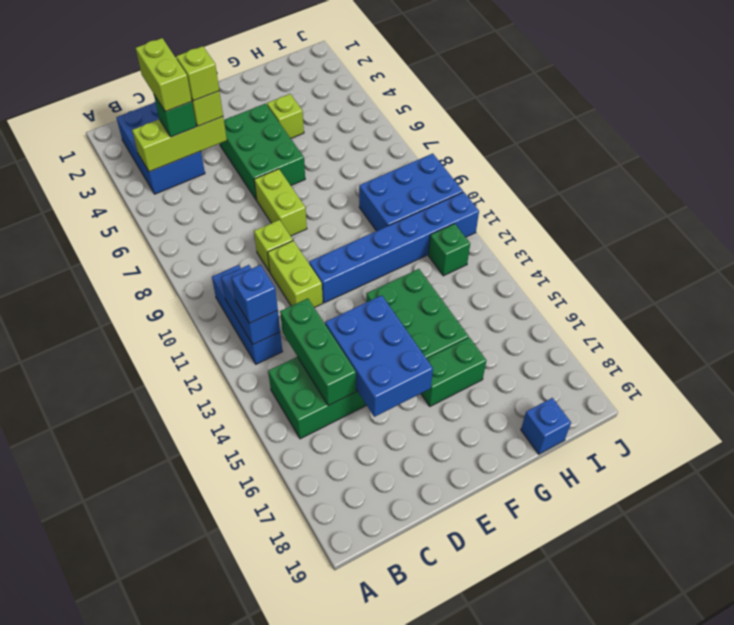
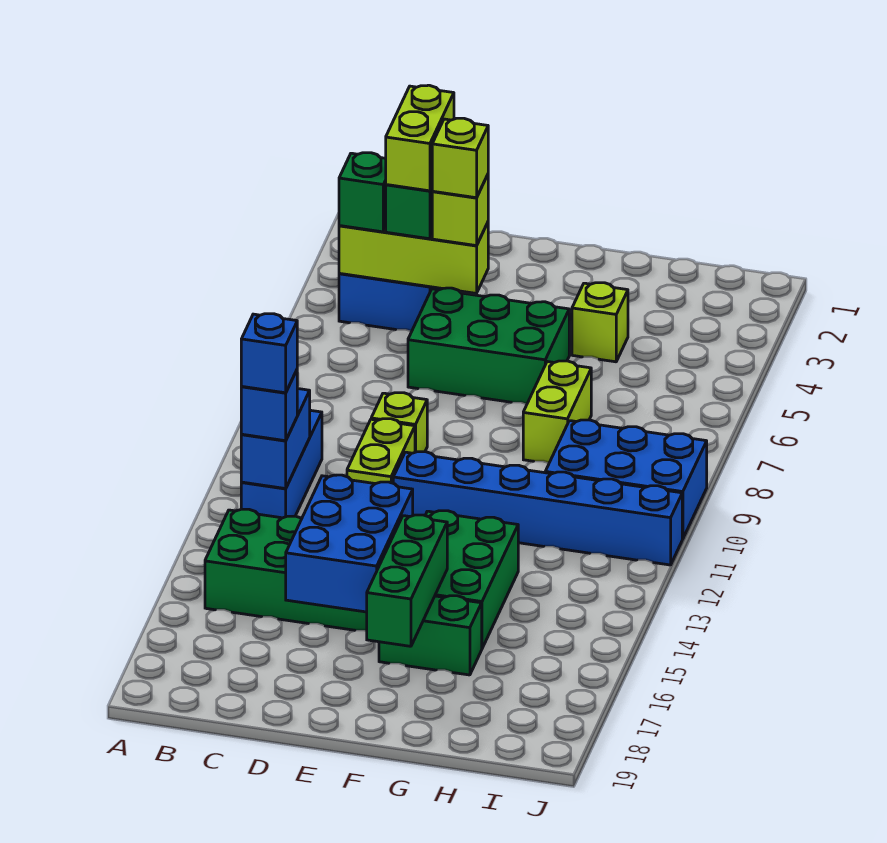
green brick C13:C15 level 2 -> green brick F15:F17 level 2
green brick E4:F6 level 1 -> green brick D5:F6 level 1
lime brick E7:E8 level 1 -> lime brick G7:G8 level 1
blue brick H19 level 1 -> blue brick B12 level 4
green brick I12 level 1 -> green brick B4 level 3

